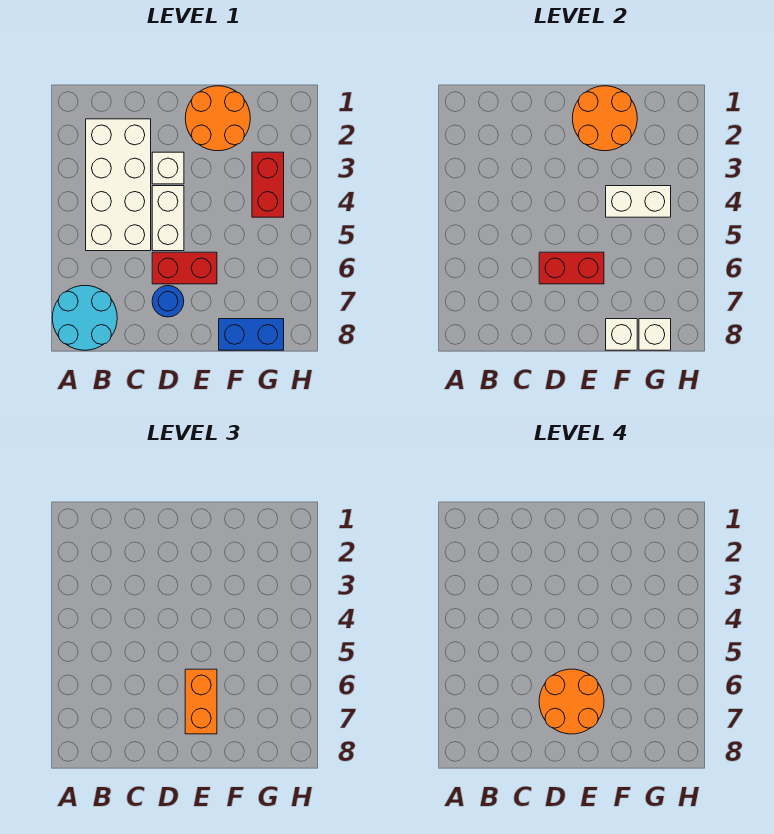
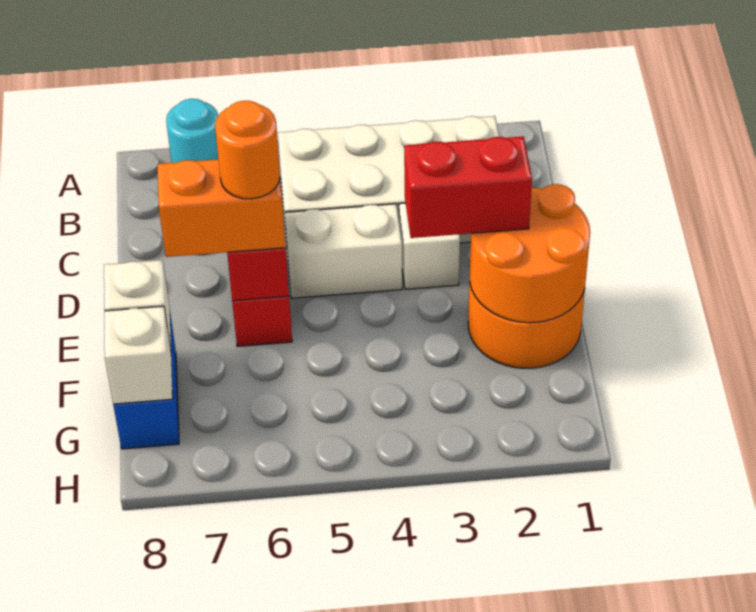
cyan round brick A7:B8 level 1 -> cyan round brick A7 level 1
orange round brick D6:E7 level 4 -> orange round brick E6 level 4
blue round brick D7 level 1 -> none
white brick F4:G4 level 2 -> none
red brick G3:G4 level 1 -> red brick E2:E3 level 3

